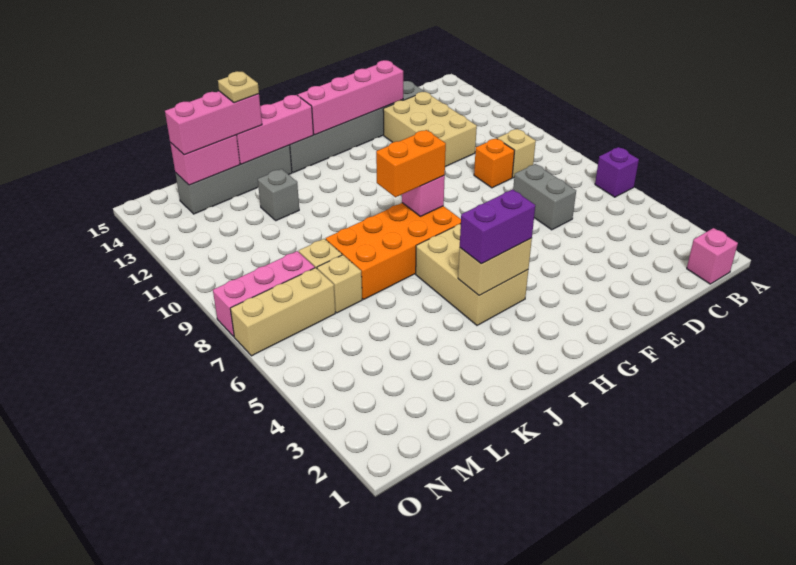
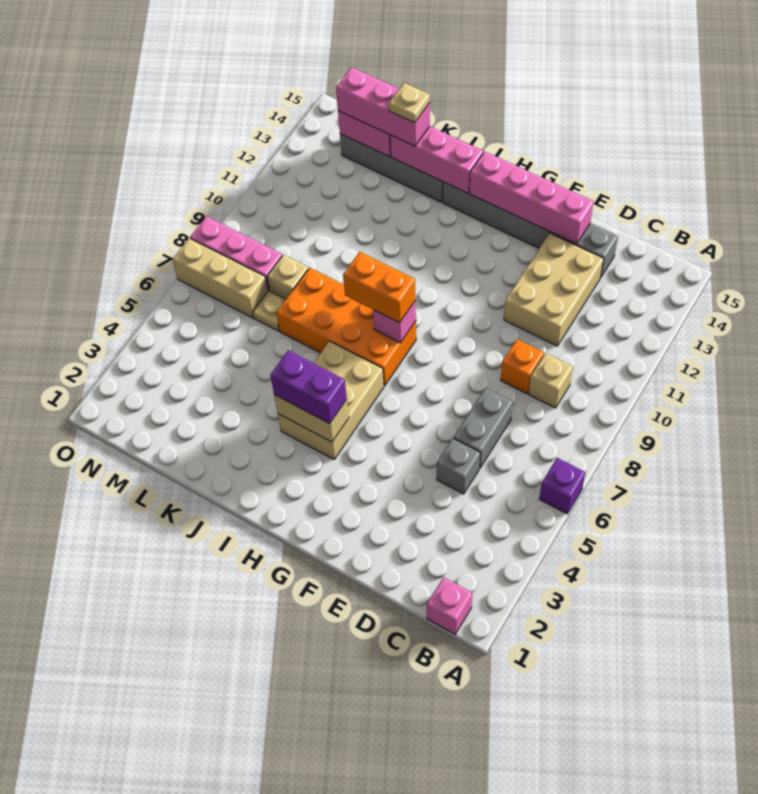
grey brick K12 level 1 -> grey brick D5 level 1
tan brick L7 level 1 -> tan plate L7 level 1

